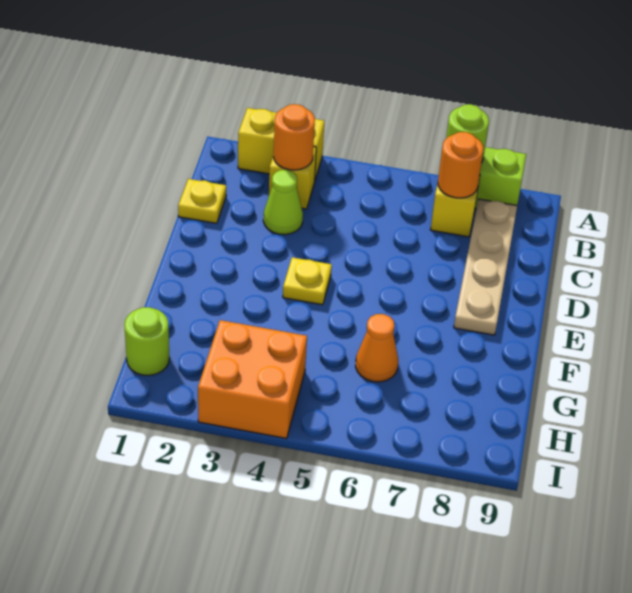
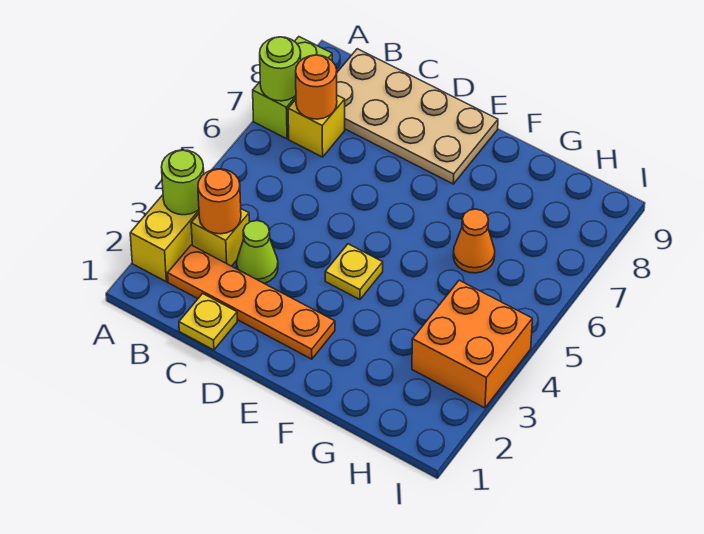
none -> orange plate B2:E2 level 1
tan plate B8:E8 level 1 -> tan plate B8:E9 level 1
lime round brick H1 level 1 -> lime round brick A3 level 2

